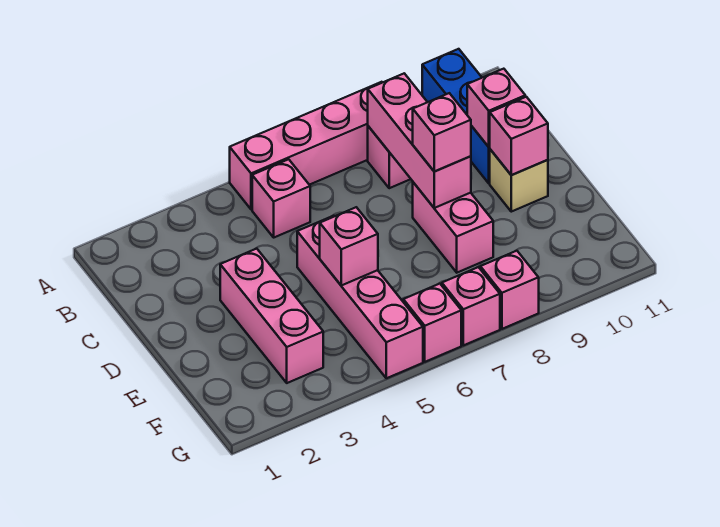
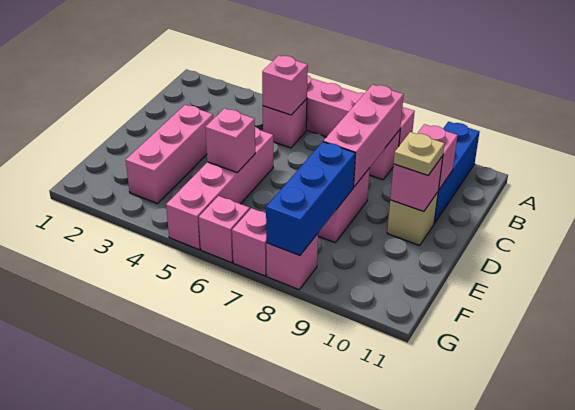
pink brick D8 level 3 -> pink brick B5 level 2
none -> tan plate D10 level 3
none -> blue brick E8:G8 level 2

